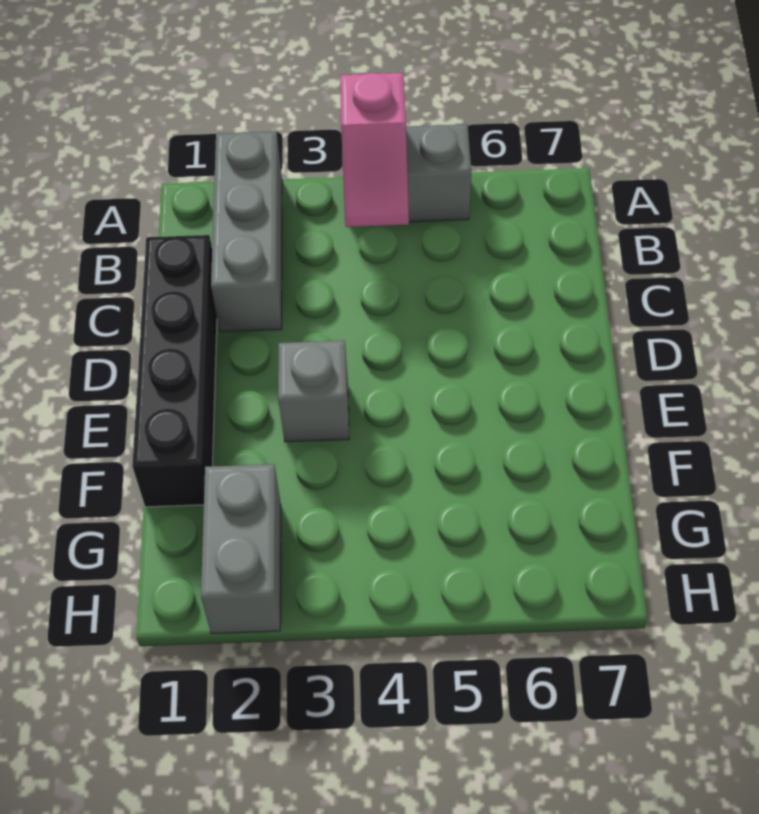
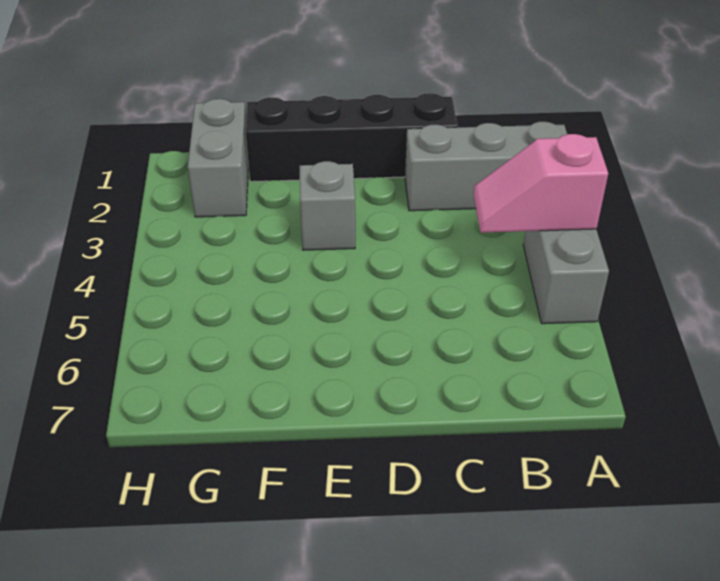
grey brick G2:H2 level 1 -> grey brick G1:G2 level 1

